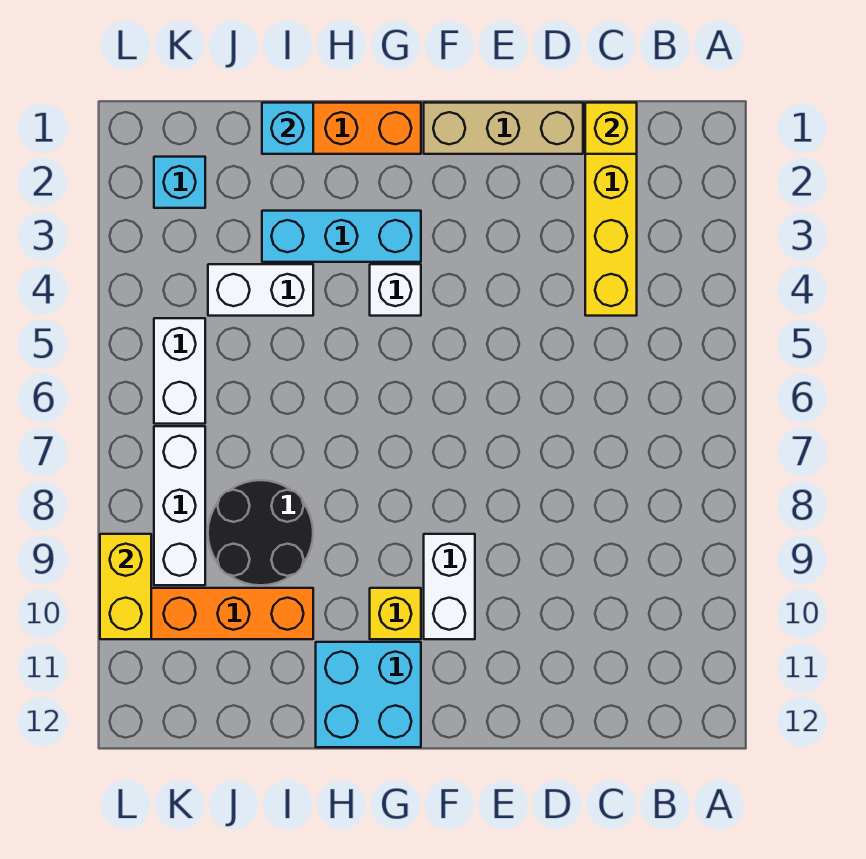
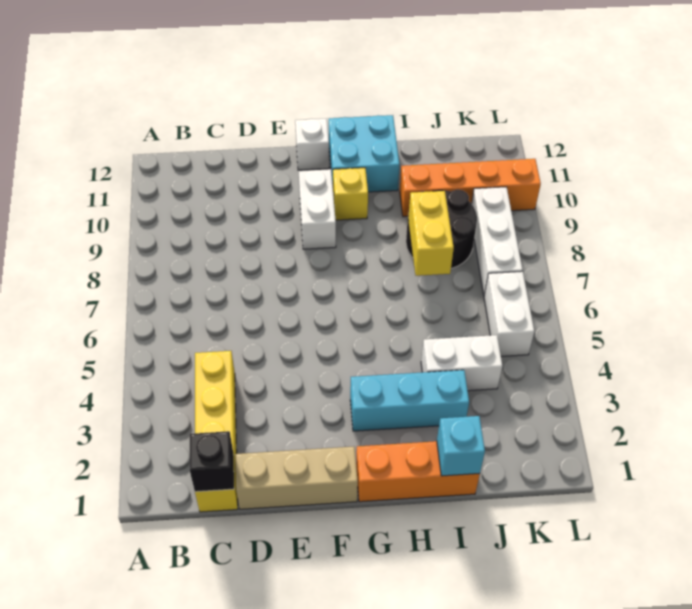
yellow brick C1 level 2 -> black brick C1 level 2
white brick G4 level 1 -> white brick F12 level 1
cyan brick K2 level 1 -> none
yellow brick L9:L10 level 2 -> yellow brick I7:I8 level 2

